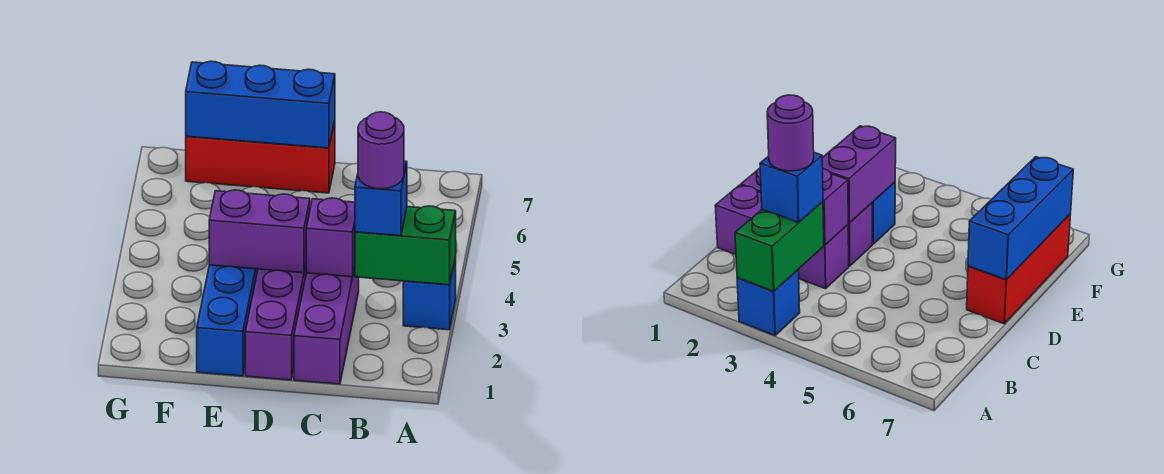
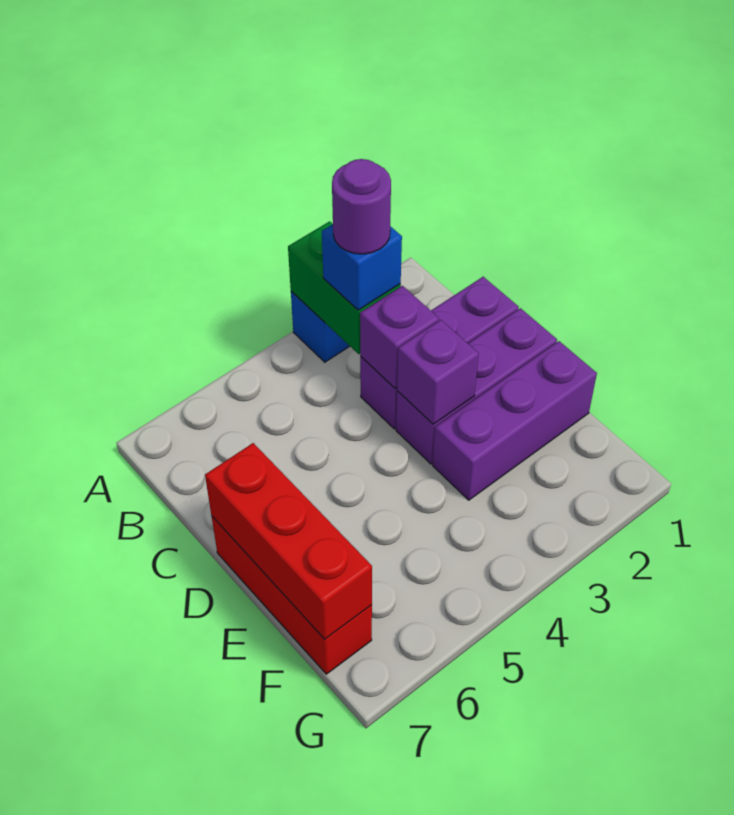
purple brick D3:E3 level 2 -> purple brick D3 level 2
blue brick D7:F7 level 2 -> red brick D7:F7 level 2
blue brick E1:E3 level 1 -> purple brick E1:E3 level 1

